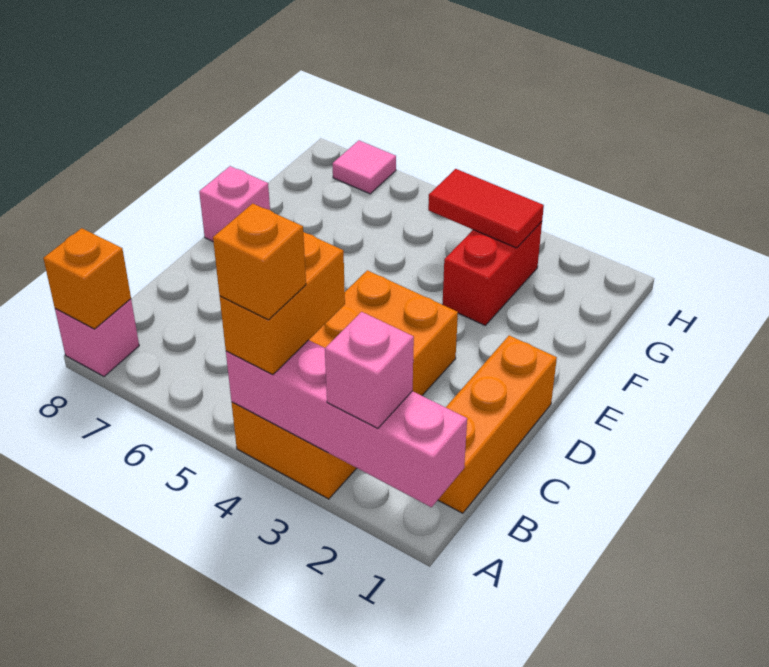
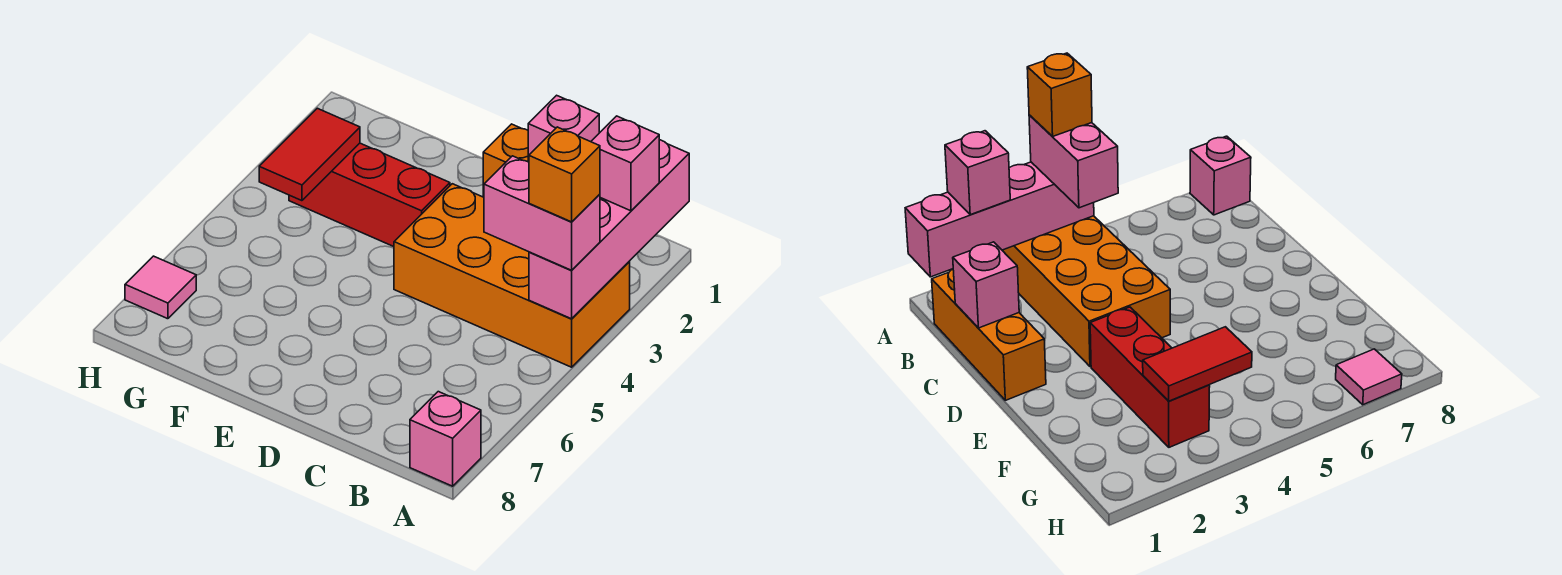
orange brick A4:B4 level 3 -> pink brick A4:B4 level 3
orange brick A8 level 2 -> none
pink brick E8 level 1 -> pink brick C1 level 2
red brick F3:G3 level 1 -> red brick E3:G3 level 1

